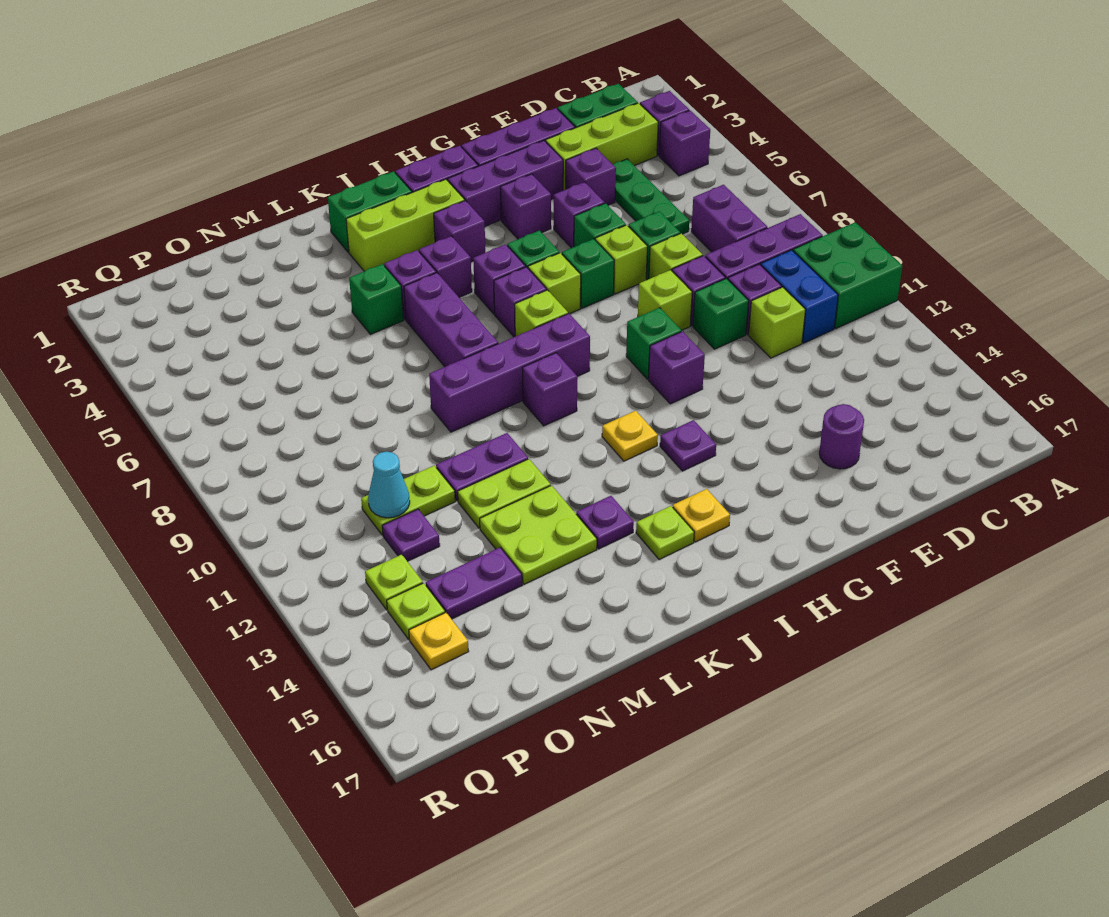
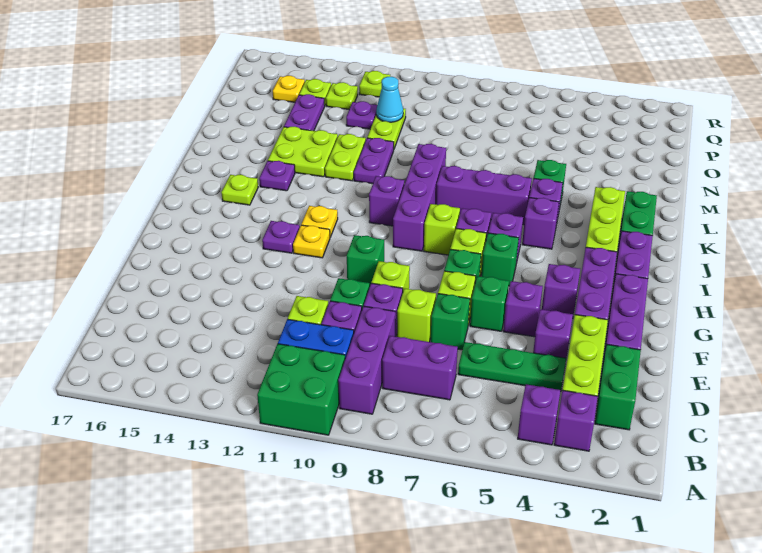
purple round brick E15 level 1 -> none
purple brick G11 level 1 -> none
purple brick I4 level 1 -> none
yellow plate I15 level 1 -> yellow plate H12 level 1
none -> lime plate Q12 level 1

